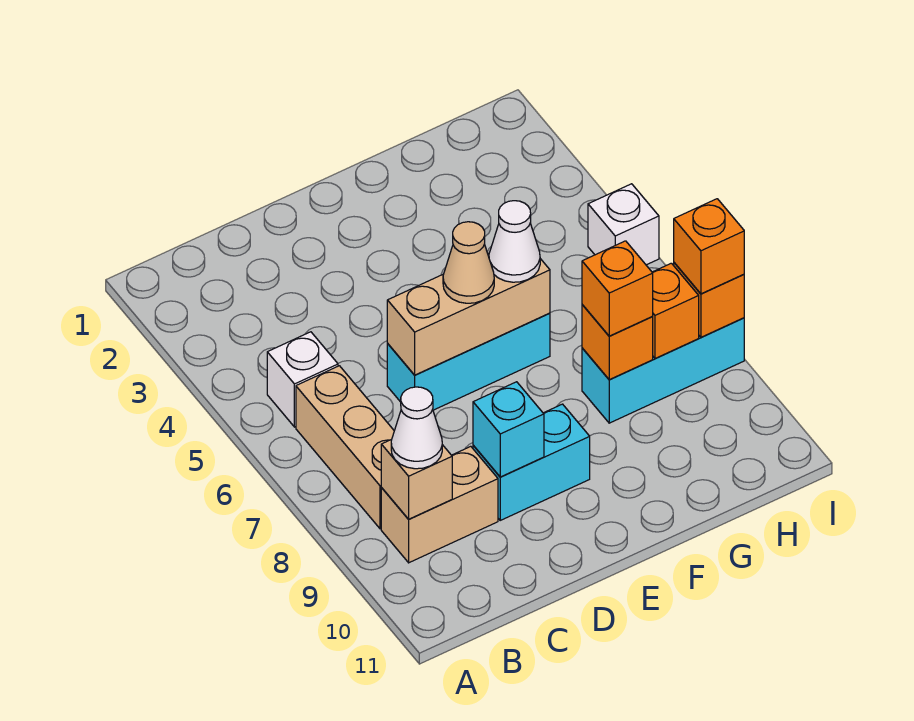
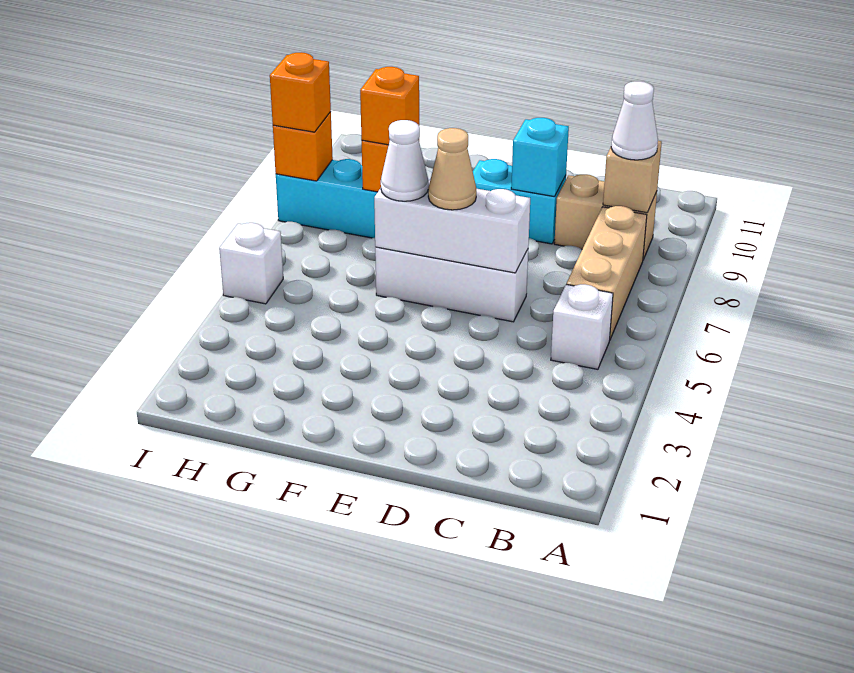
cyan brick D6:F6 level 1 -> white brick D6:F6 level 1
tan brick D6:F6 level 2 -> white brick D6:F6 level 2
orange brick H8 level 2 -> none

